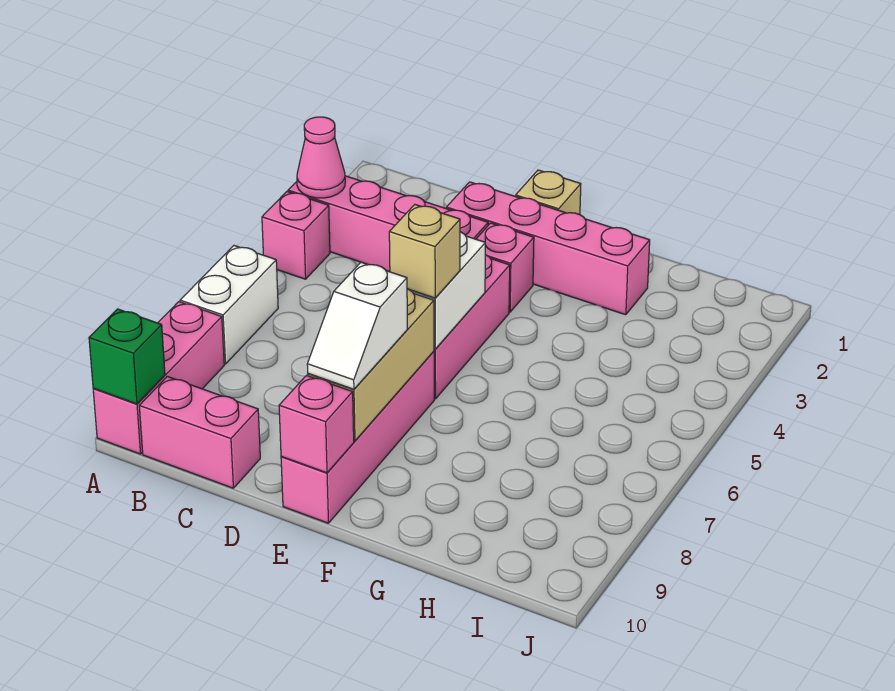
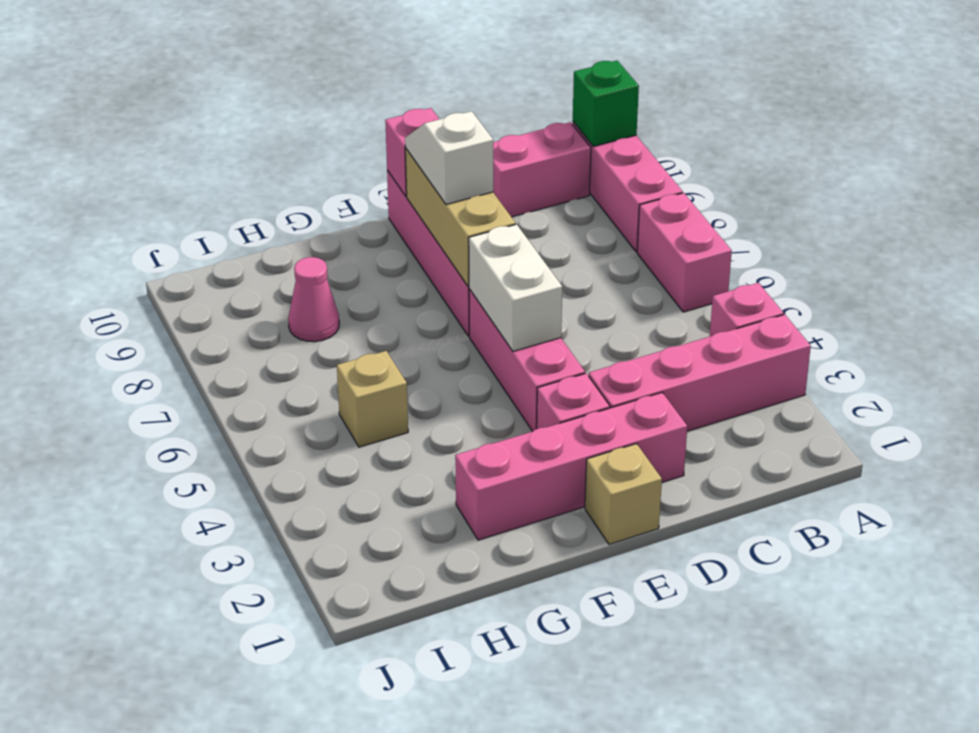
pink cone A3 level 2 -> pink cone H8 level 1
white brick A6:A7 level 1 -> pink brick A6:A7 level 1
tan brick E6 level 3 -> tan brick H5 level 1

